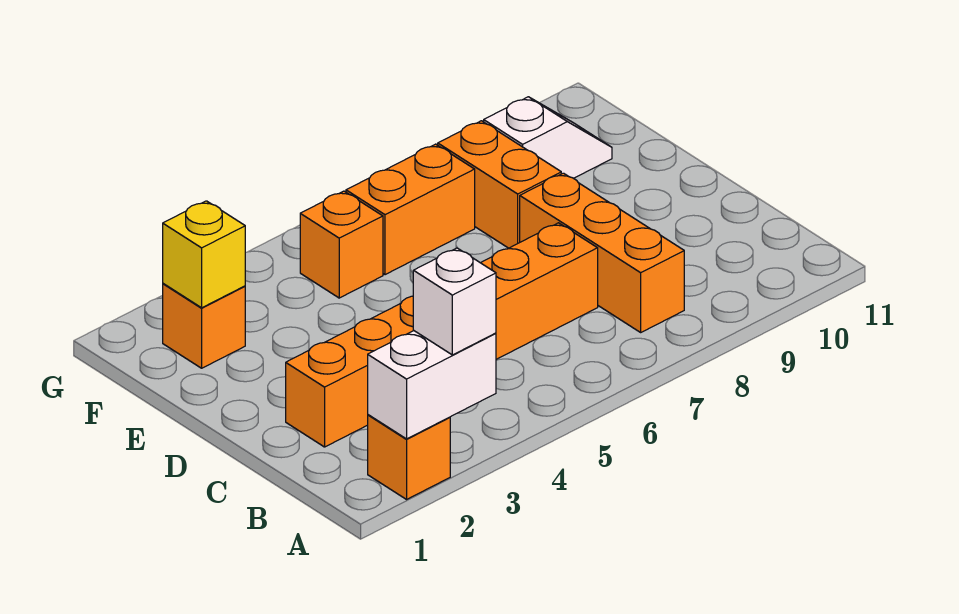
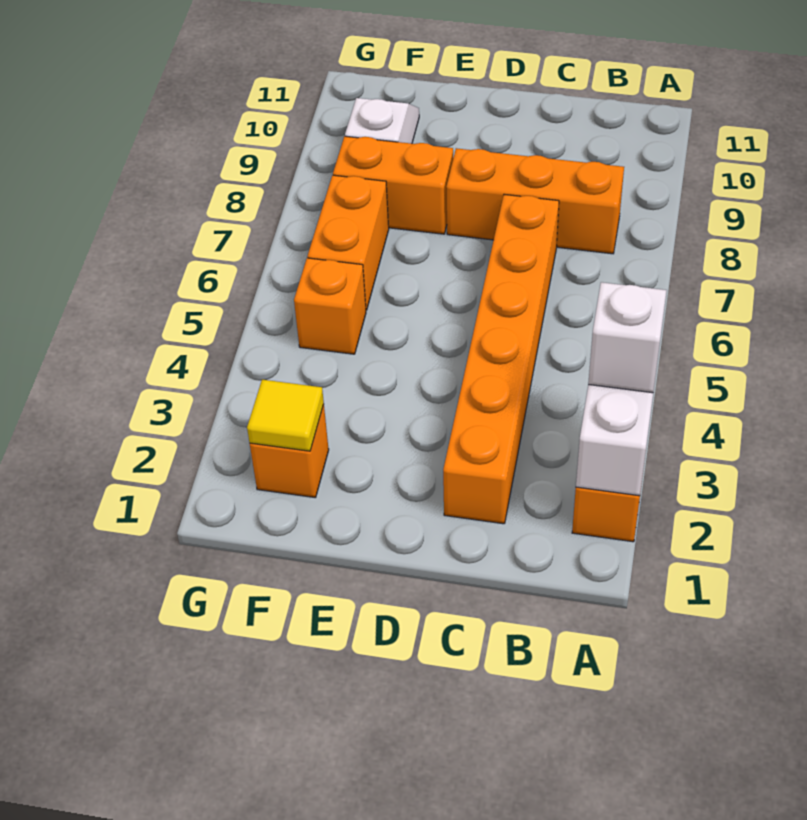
yellow brick F2 level 2 -> yellow tile F2 level 2

